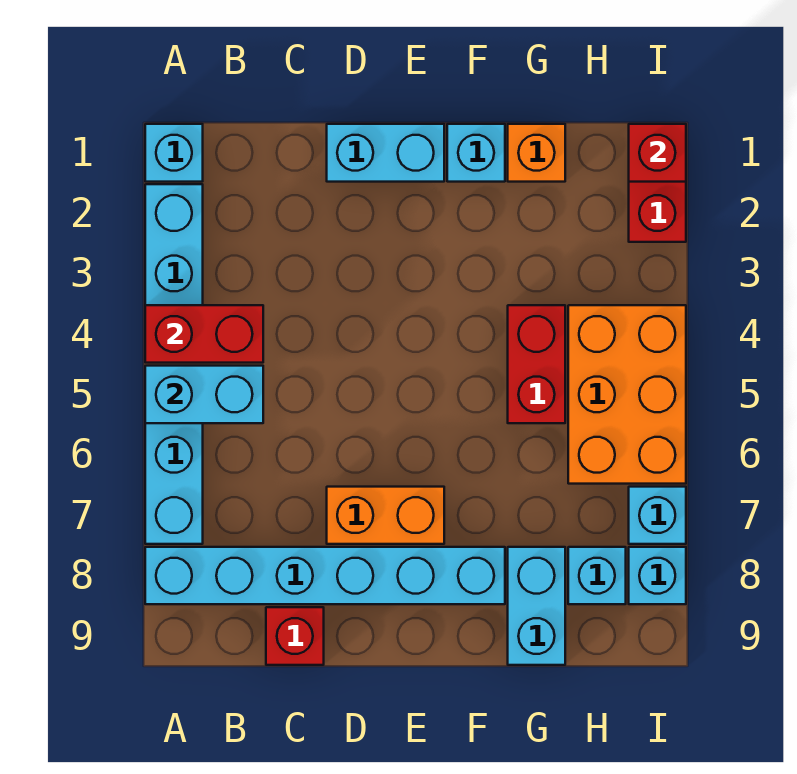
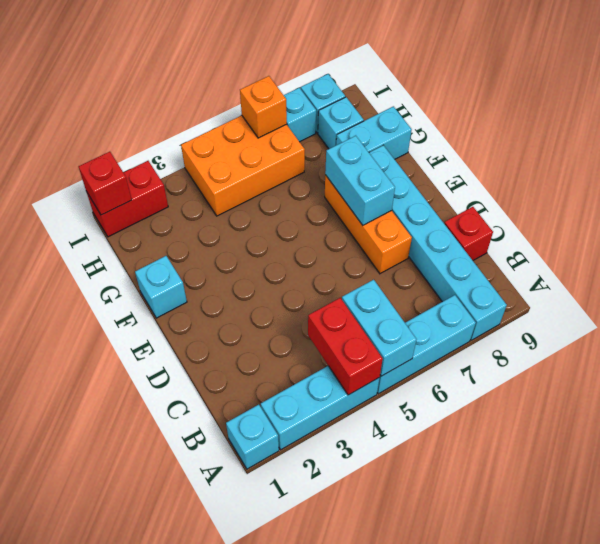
cyan brick D1:E1 level 1 -> cyan brick E7:F7 level 2
orange brick D7:E7 level 1 -> orange brick D7:F7 level 1
orange brick G1 level 1 -> orange brick I6 level 2
red brick G4:G5 level 1 -> none

